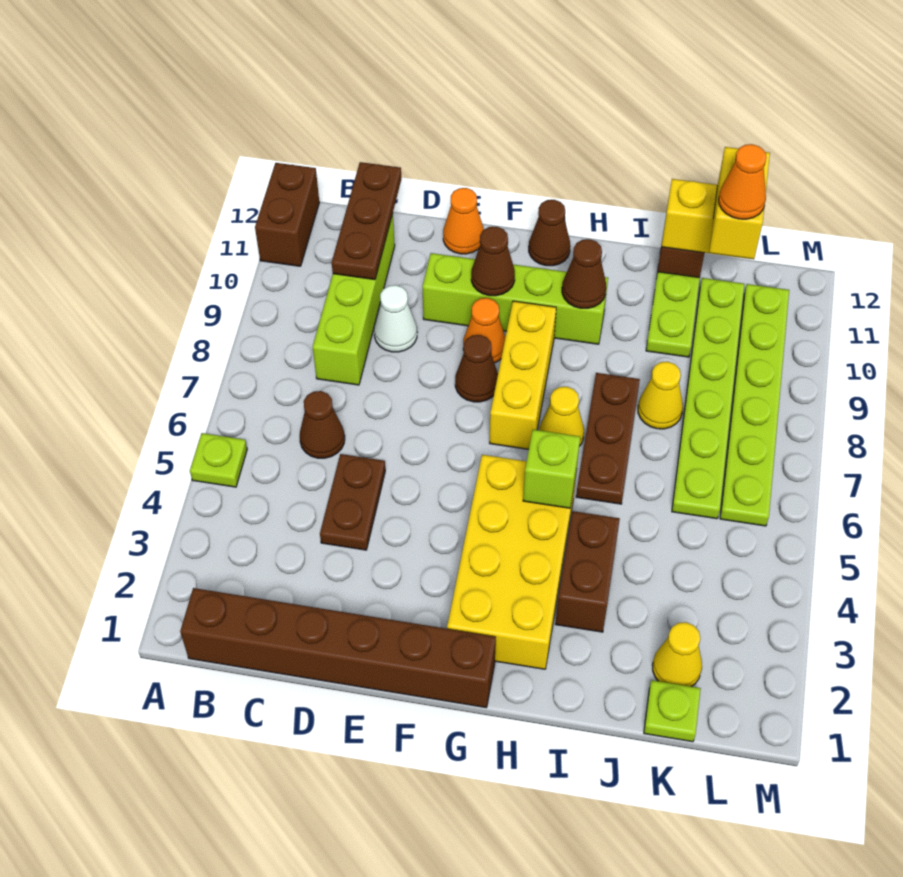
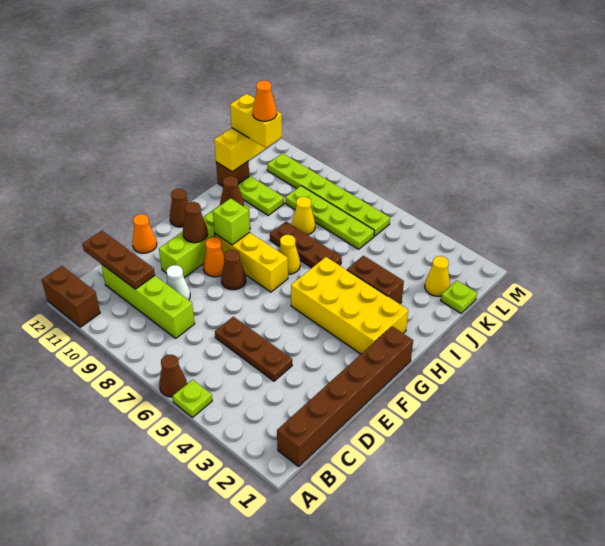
brown cone C6 level 1 -> brown cone A6 level 1
brown plate D4:D5 level 1 -> brown plate D4:D6 level 1
lime brick H5 level 2 -> lime brick G9 level 2
lime plate K6:K11 level 1 -> lime plate K6:K9 level 1

